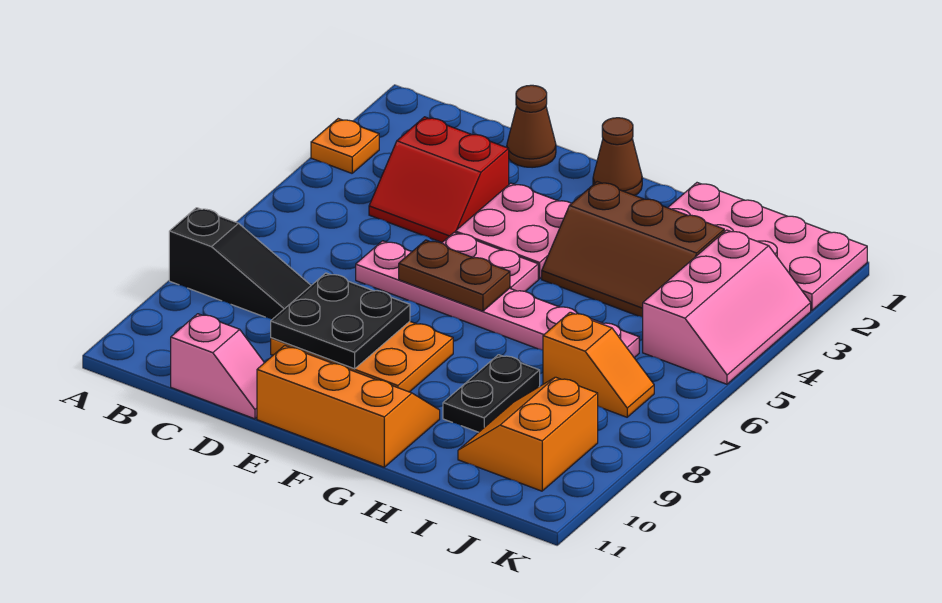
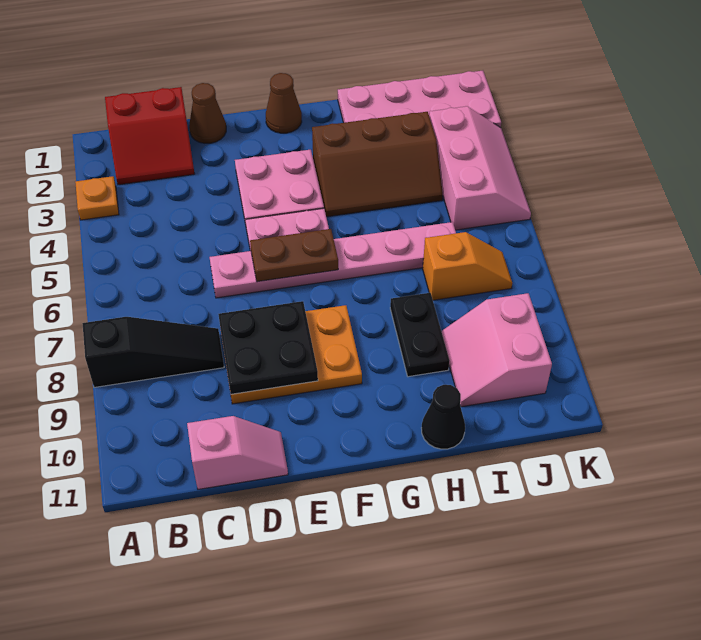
red slope C3:D4 level 1 top 3 -> red slope B1:C2 level 1 top 1
orange slope E10:G11 level 1 top 11 -> none
none -> black cone H11 level 1
orange slope I9:J10 level 1 top J -> pink slope I9:J10 level 1 top J

